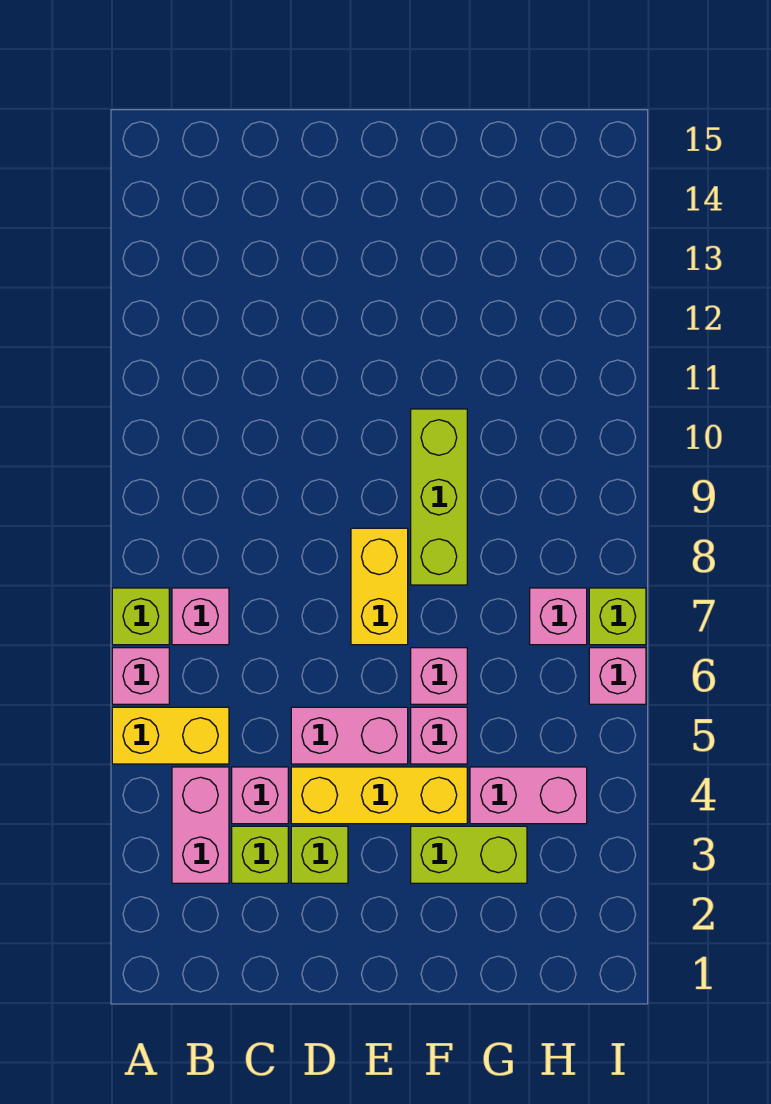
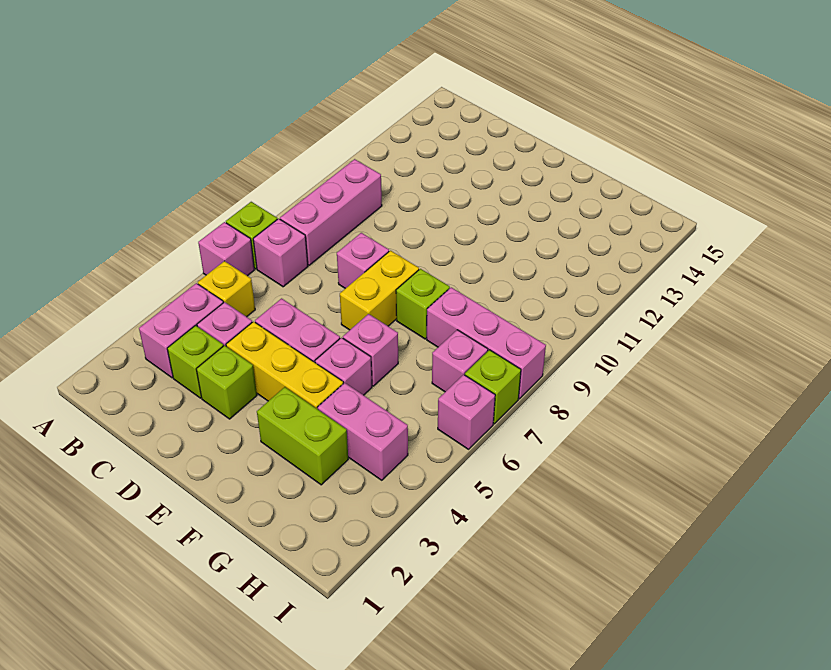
yellow brick A5:B5 level 1 -> yellow brick B5 level 1
none -> pink brick B8:B10 level 1
none -> pink brick D8 level 1
lime brick F8:F10 level 1 -> lime brick F8 level 1
none -> pink brick G8:I8 level 1

